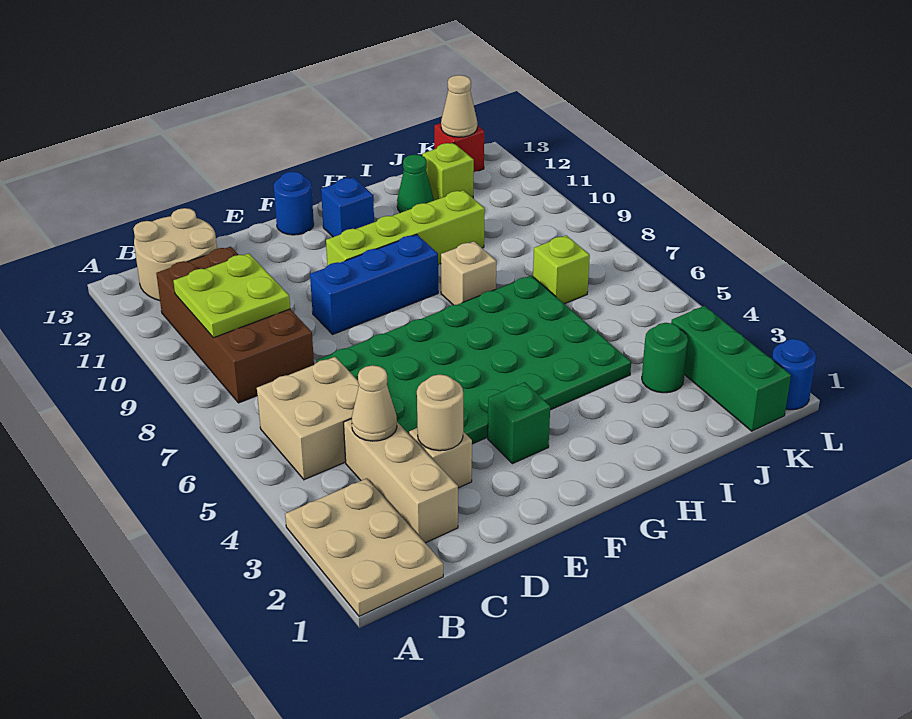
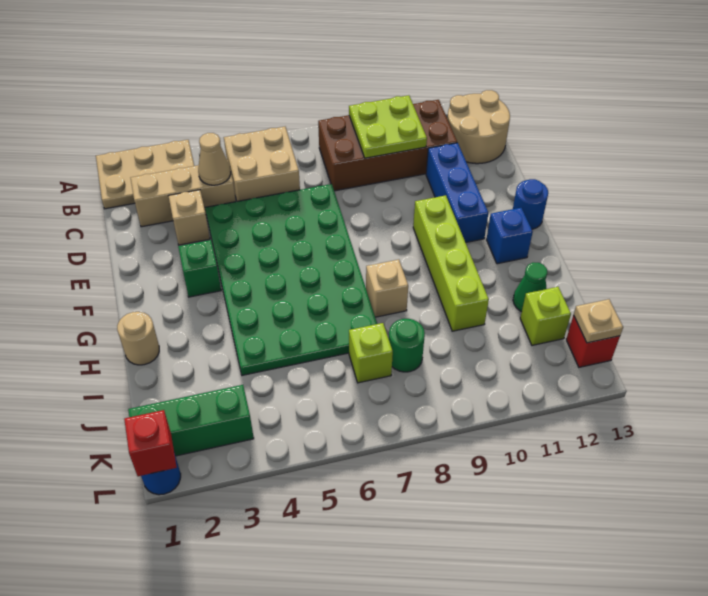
tan round brick D3 level 2 -> tan round brick H1 level 1
blue brick E9:G9 level 1 -> blue brick D11:F11 level 1
green round brick J3 level 1 -> green round brick J8 level 1
tan cone K13 level 2 -> tan plate K13 level 2
none -> red brick L1 level 2

